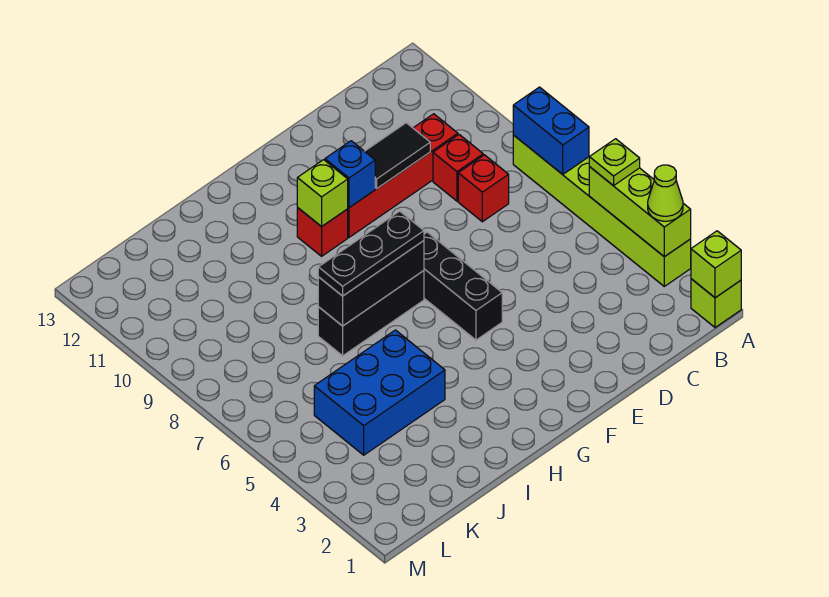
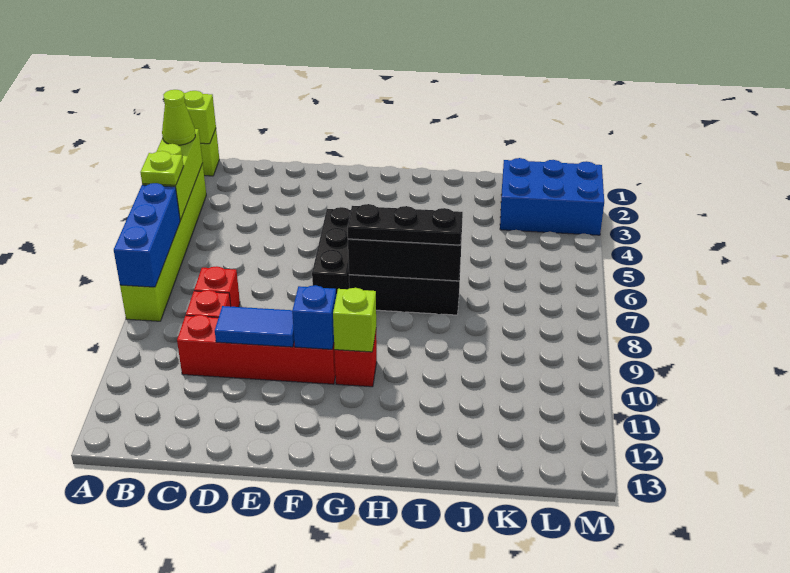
blue brick A7:A8 level 2 -> blue brick A6:A8 level 2
black tile D10:E10 level 2 -> blue tile D10:E10 level 2
blue brick I4:K5 level 1 -> blue brick K2:M3 level 1

